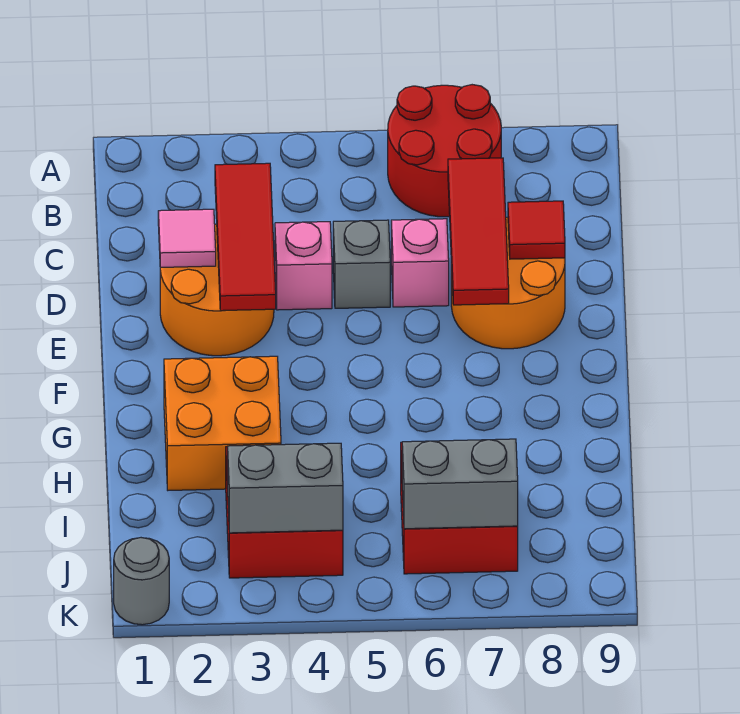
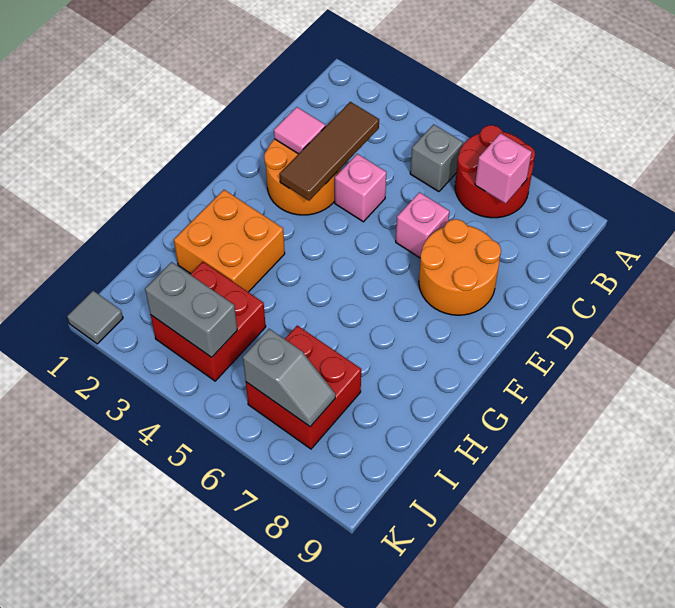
none -> pink brick B7 level 2
red tile C3:E3 level 2 -> brown tile C3:E3 level 2
red tile C7:E7 level 2 -> none
grey brick D5 level 1 -> grey brick B5 level 1
red tile D8 level 2 -> none
grey brick J6:J7 level 2 -> grey slope J6:J7 level 2 top 6
grey round brick K1 level 1 -> grey tile K1 level 1

